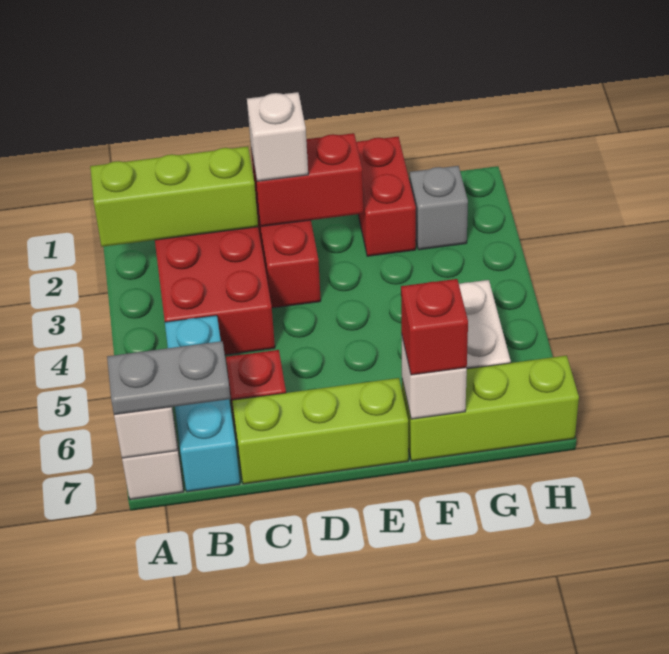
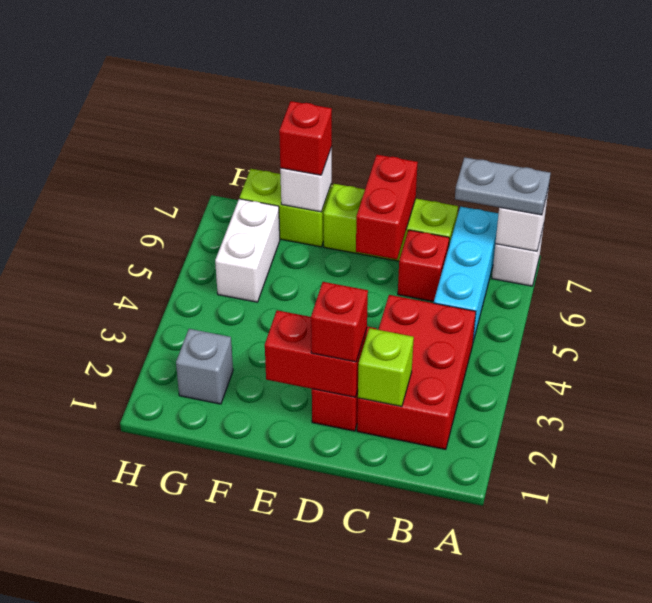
lime brick A2:C2 level 2 -> lime brick C2 level 2
white brick D2 level 3 -> red brick D2 level 3
red brick F1:F2 level 1 -> red brick D6:D7 level 2
lime brick F7:H7 level 1 -> lime brick F7:G7 level 1

